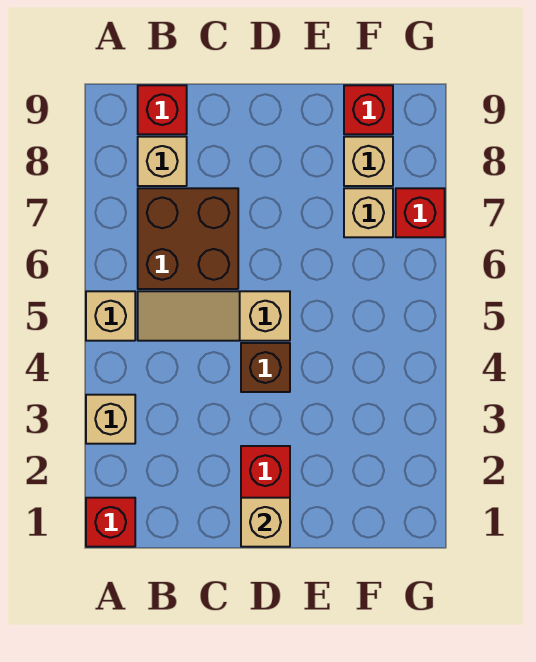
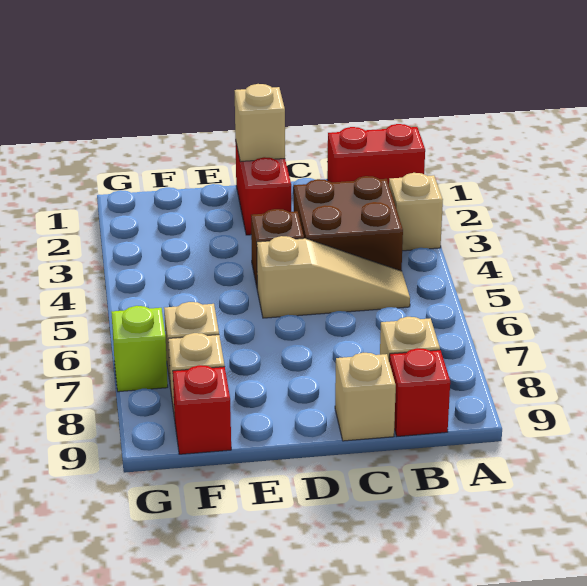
red brick A1 level 1 -> red brick A1:B1 level 1
tan brick A5 level 1 -> tan brick C9 level 1
brown brick B6:C7 level 1 -> brown brick B3:C4 level 1
red brick G7 level 1 -> lime brick G7 level 1

